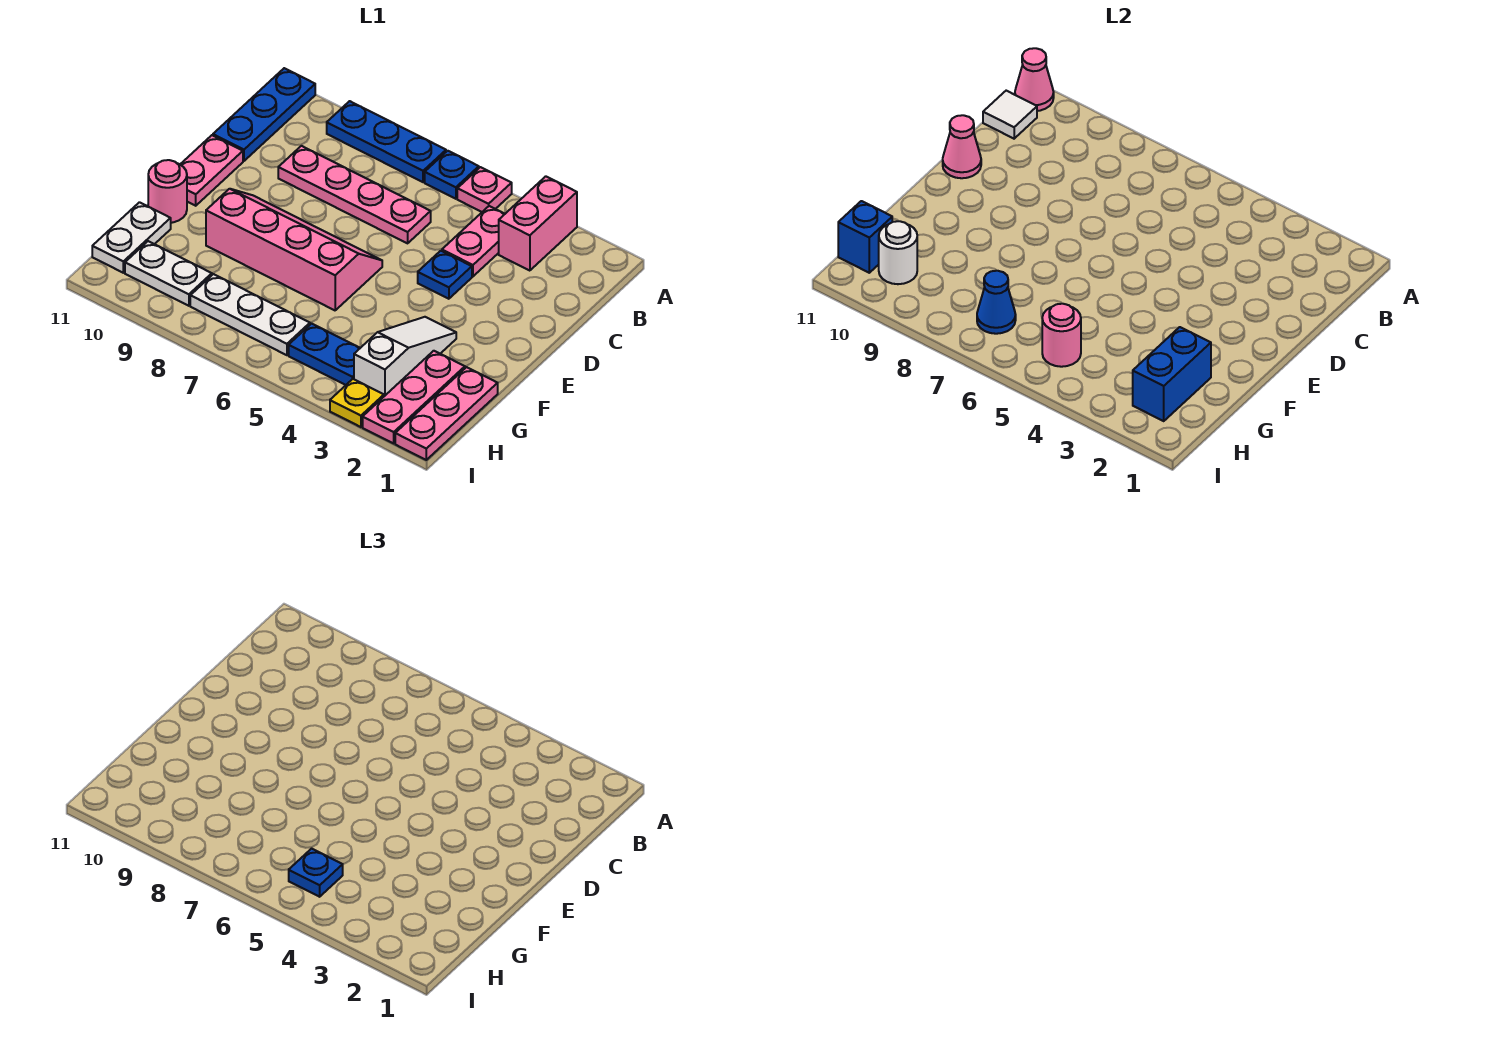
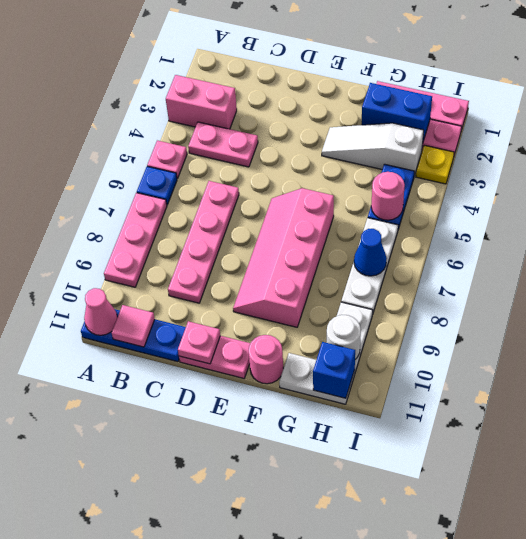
blue plate A7:A9 level 1 -> pink plate A7:A9 level 1
white tile B11 level 2 -> pink tile B11 level 2
blue plate D4 level 1 -> none
pink cone D11 level 2 -> pink plate D11 level 2
blue plate H5 level 3 -> none

